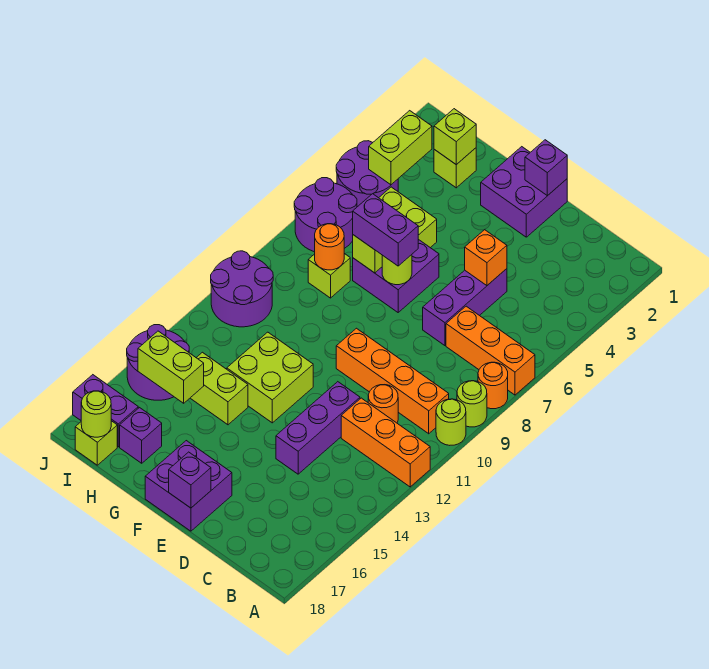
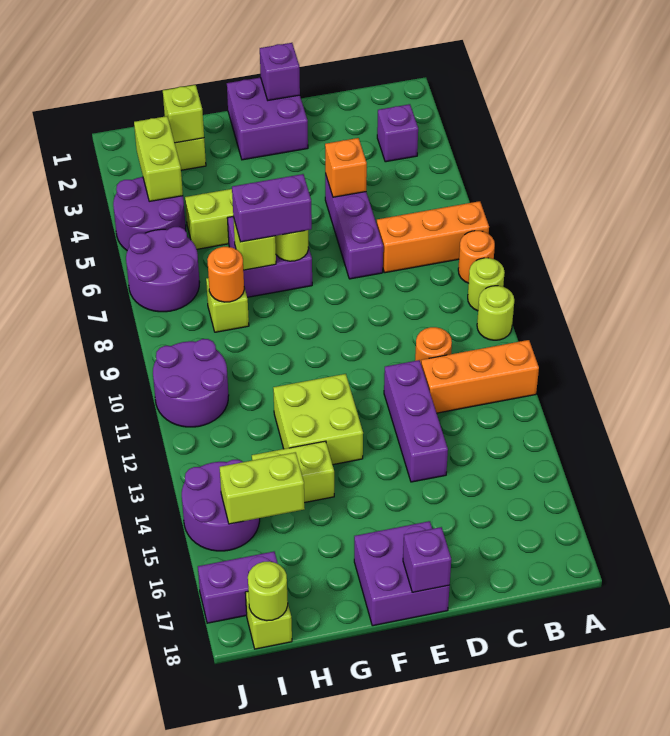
orange brick B10:E10 level 1 -> none
purple brick H17 level 1 -> purple brick B3 level 1

